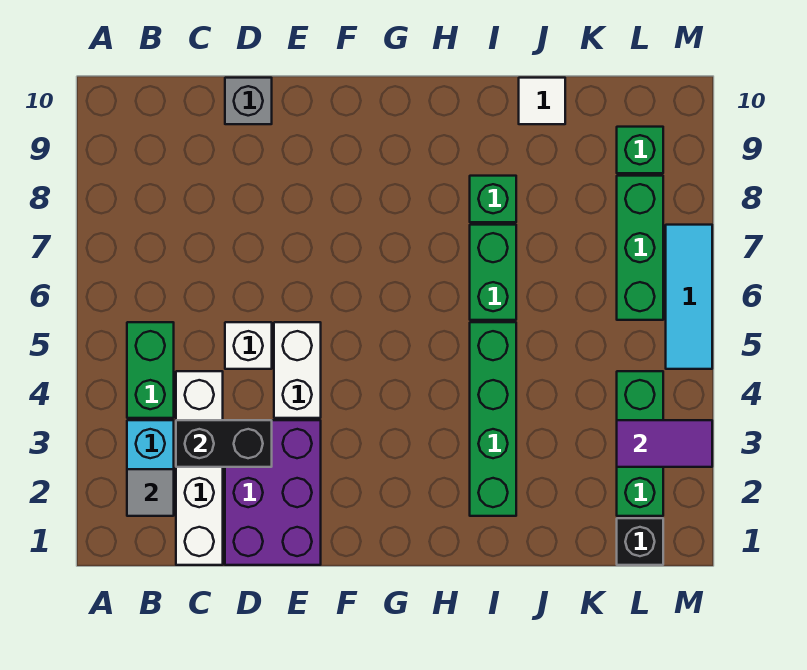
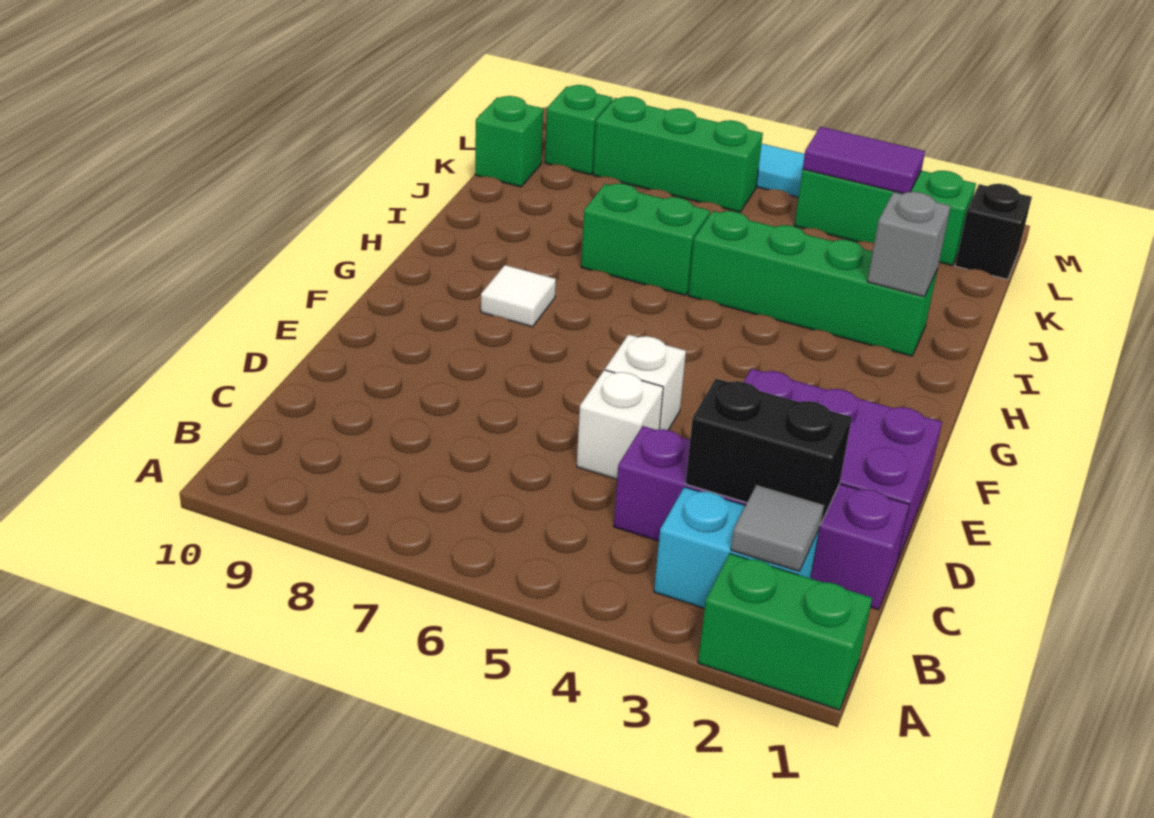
green brick B4:B5 level 1 -> green brick A1:A2 level 1
white brick C1:C4 level 1 -> purple brick C1:C4 level 1
black brick C3:D3 level 2 -> black brick C2:C3 level 2
grey brick D10 level 1 -> grey brick I2 level 2
white brick E4:E5 level 1 -> white brick E5 level 1
green brick I8 level 1 -> green brick K10 level 1
white tile J10 level 1 -> white tile G8 level 1
purple tile L3:M3 level 2 -> purple tile L3:L4 level 2

